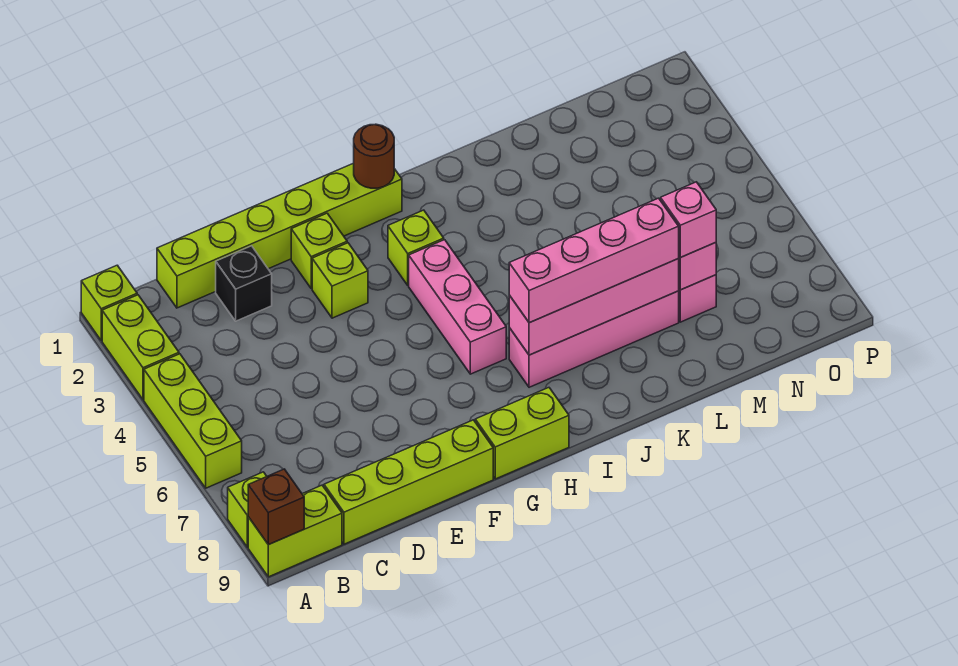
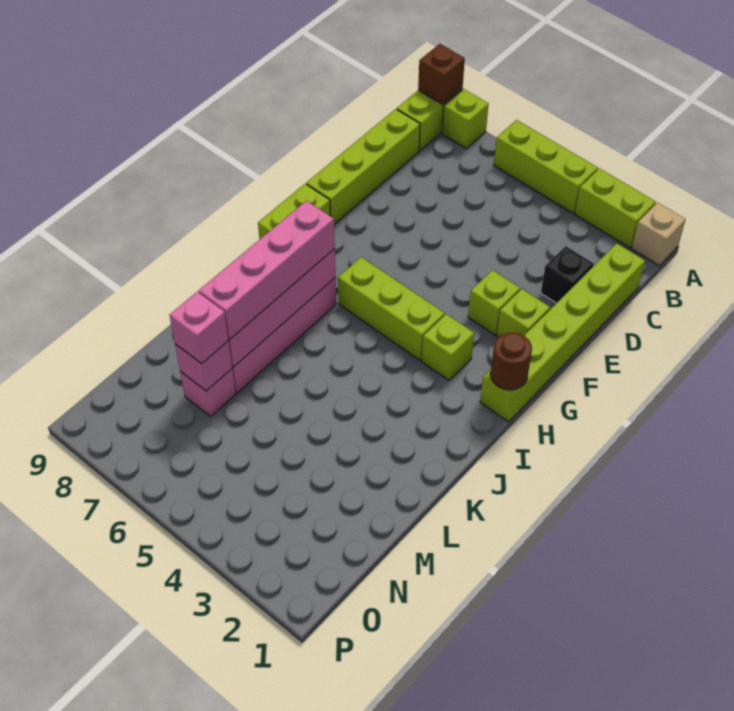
lime brick A1 level 1 -> tan brick A1 level 1
pink brick H4:H6 level 1 -> lime brick H4:H6 level 1

